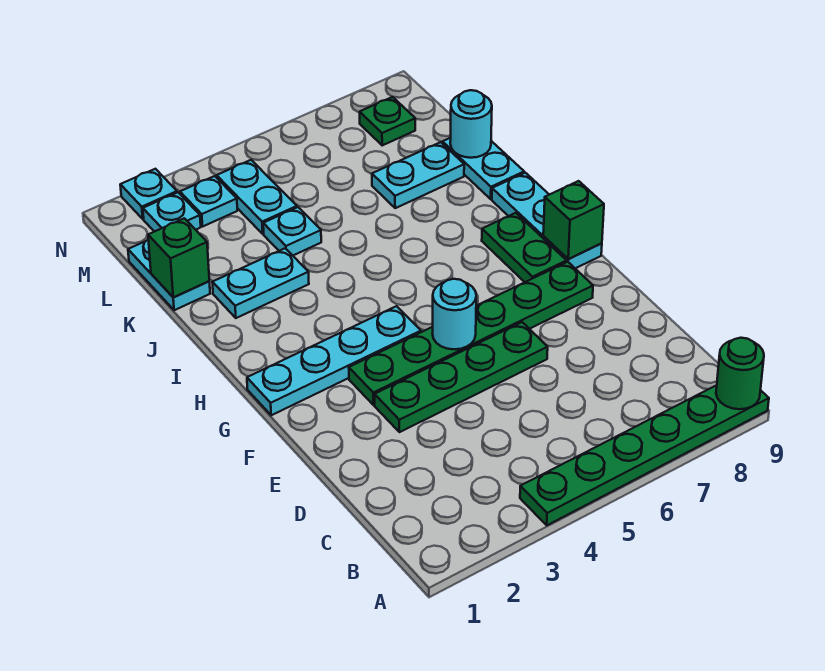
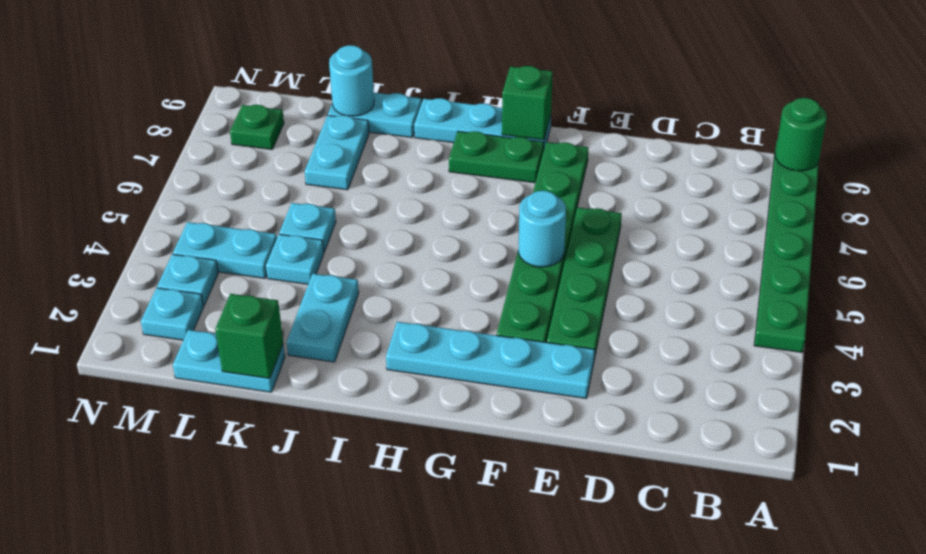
cyan plate G1:G4 level 1 -> cyan plate E2:H2 level 1
cyan plate N2 level 1 -> cyan plate K5 level 1

